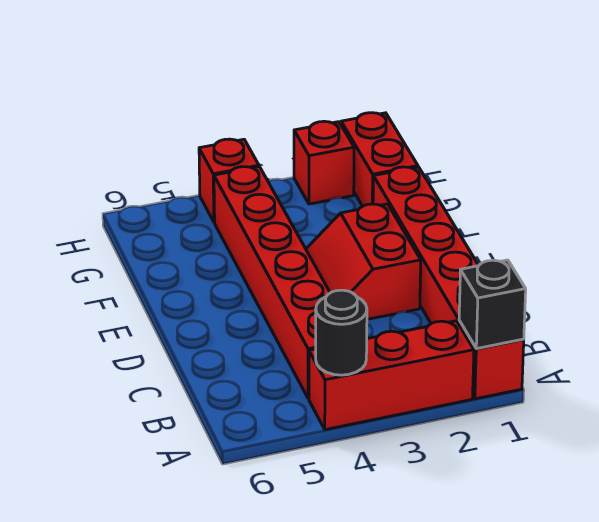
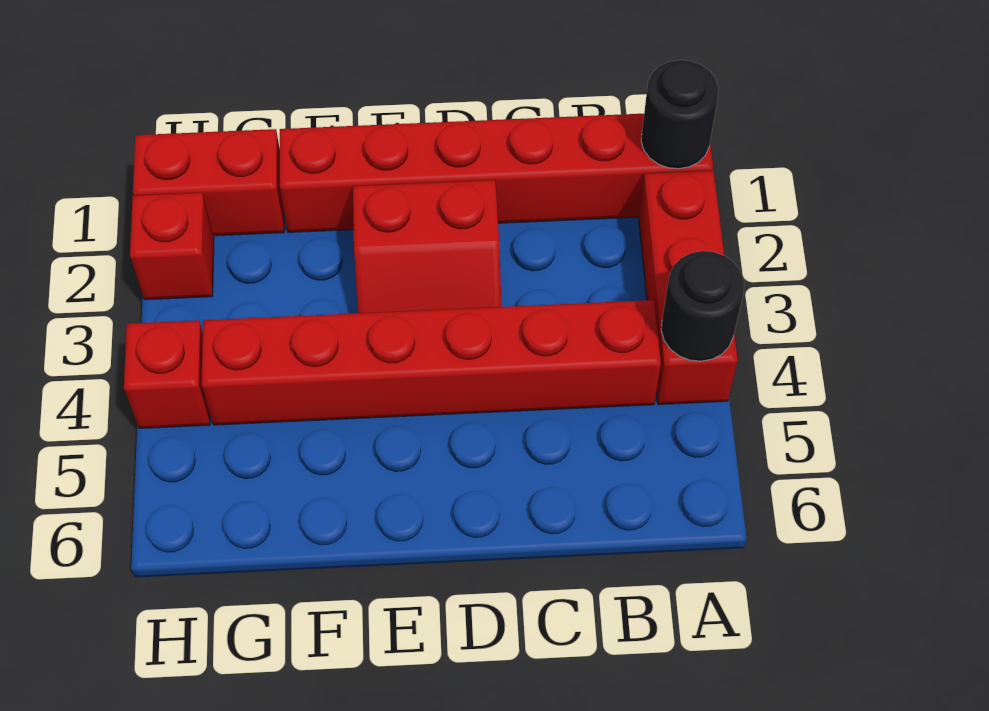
black brick A1 level 2 -> black round brick A1 level 2

